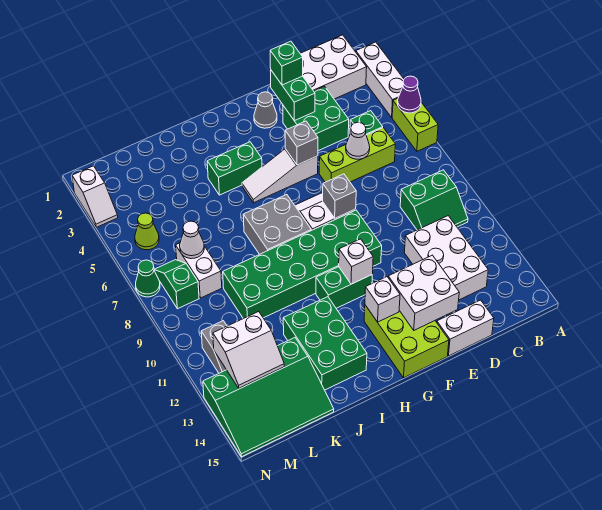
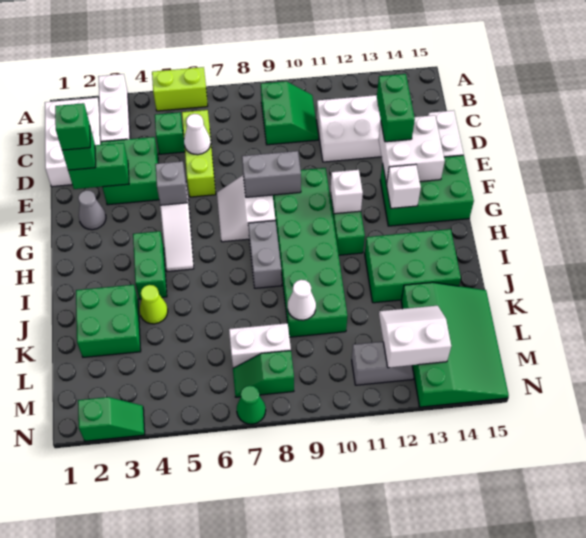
white brick A2:A4 level 1 -> white brick A3:C3 level 1
purple cone A5 level 2 -> none
none -> green brick D13:E13 level 3
none -> green brick E2 level 4
grey brick F8 level 2 -> grey brick F8:F9 level 2
lime brick F13:G15 level 1 -> green brick F13:G15 level 1
grey brick H7:I8 level 1 -> grey brick H8:I8 level 1
none -> green brick J2:K3 level 1
white cone L7 level 2 -> white cone K9 level 2
white slope L12:M13 level 2 top 12 -> white slope L12:M13 level 2 top M
lime cone M5 level 1 -> lime cone J4 level 1
white slope N2:N3 level 1 top 2 -> green slope N2:N3 level 1 top 2

